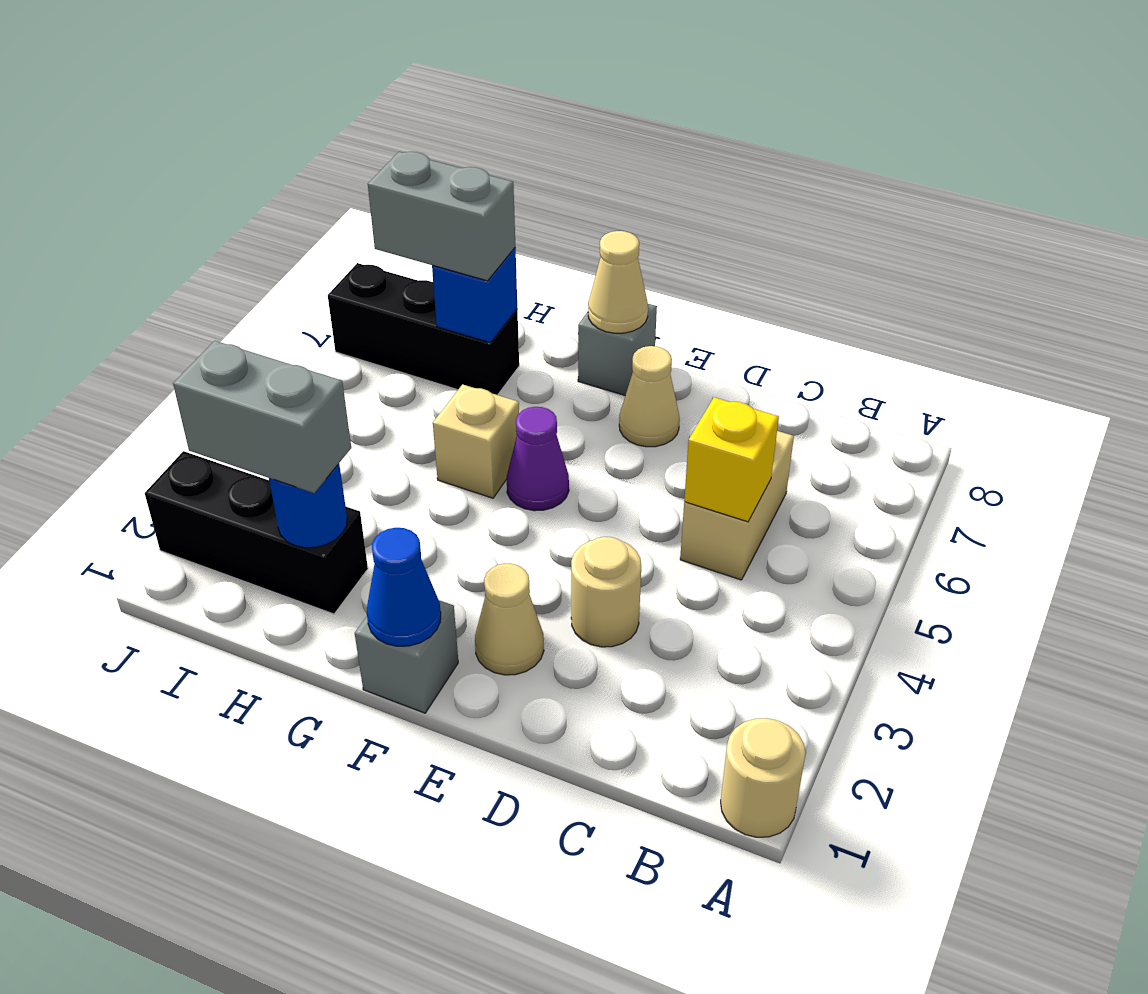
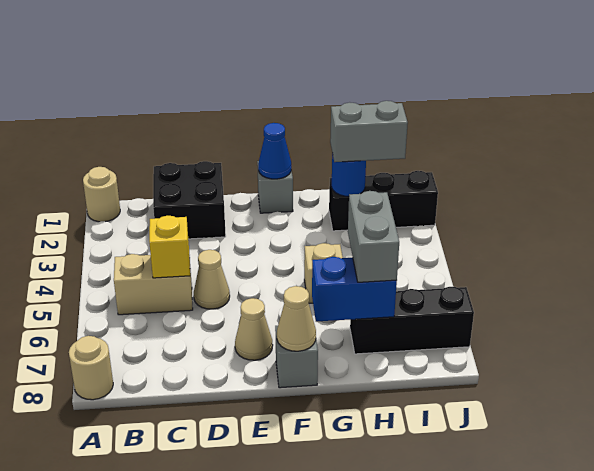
none -> black brick C1:D2 level 1
tan brick C5:C6 level 1 -> tan brick B5:C5 level 1
tan round brick D3 level 1 -> tan round brick A8 level 1
tan cone E2 level 1 -> tan cone D5 level 1
purple cone F5 level 1 -> none
blue brick H7 level 2 -> blue brick G7:H7 level 2
grey brick H7:I7 level 3 -> grey brick H6:H7 level 3

